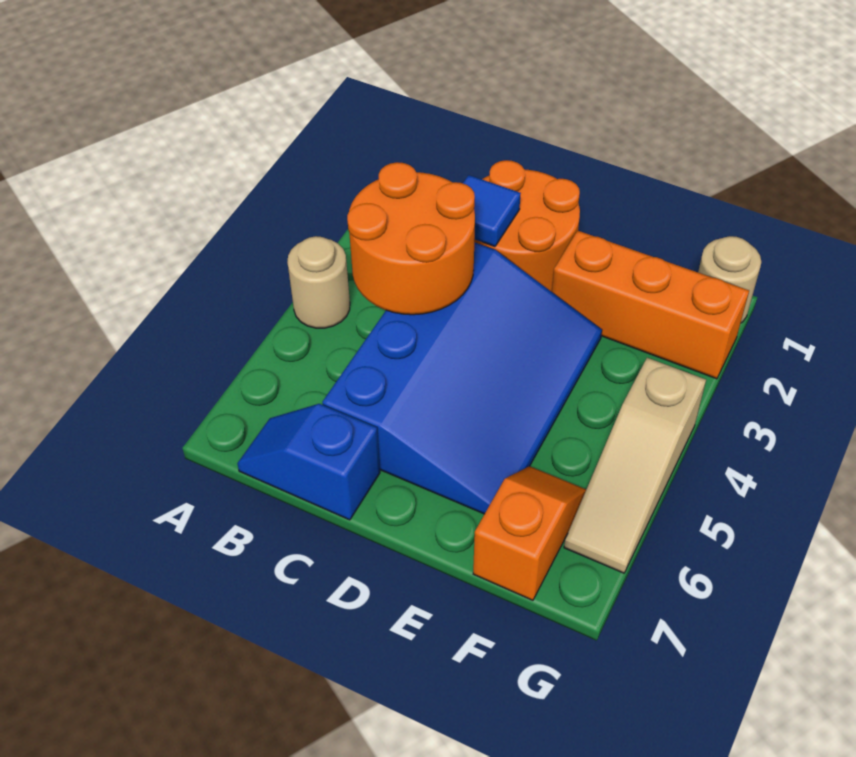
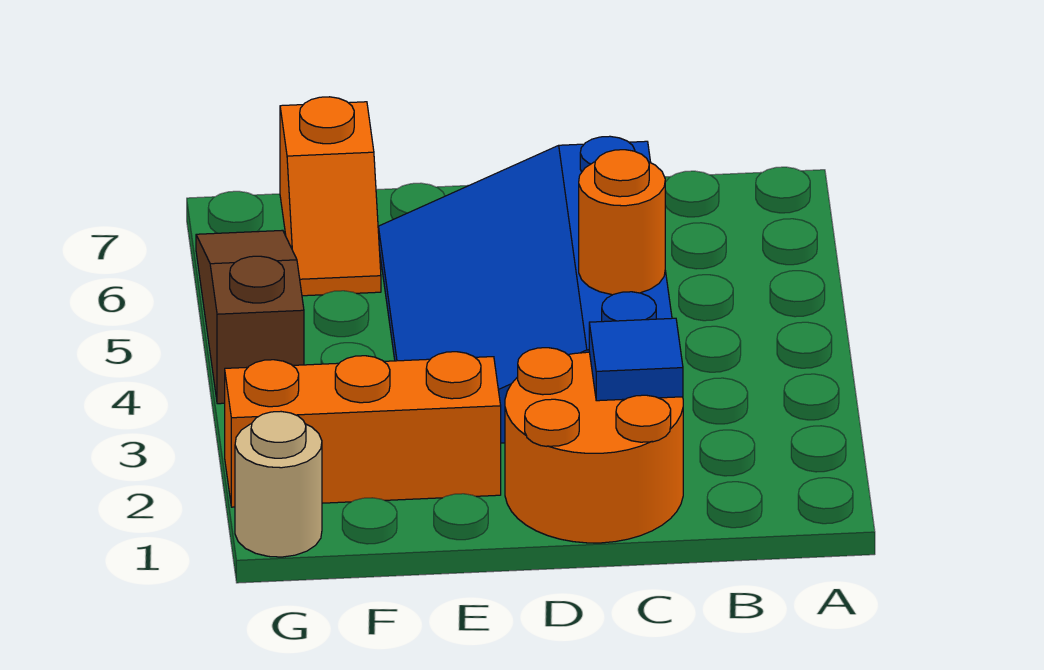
tan round brick A4 level 1 -> none
orange round brick B3:C4 level 2 -> orange round brick C4 level 2
blue slope B7:C7 level 1 top C -> none
tan slope G4:G6 level 1 top 4 -> brown slope G4:G6 level 1 top 4

